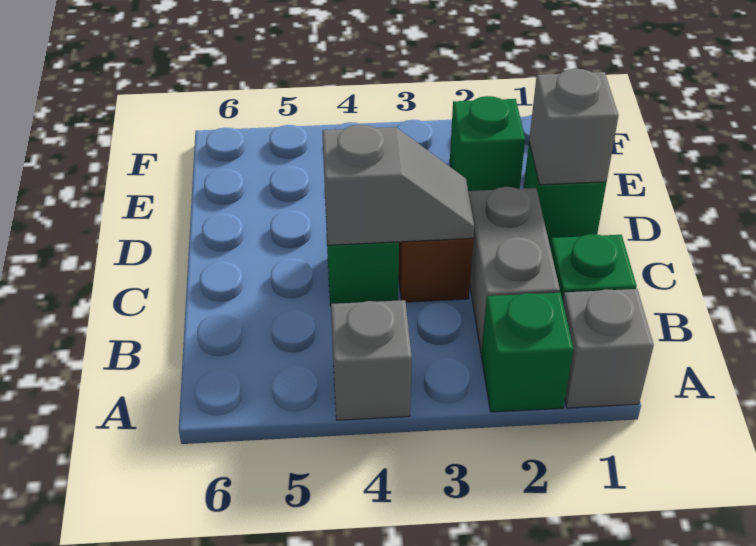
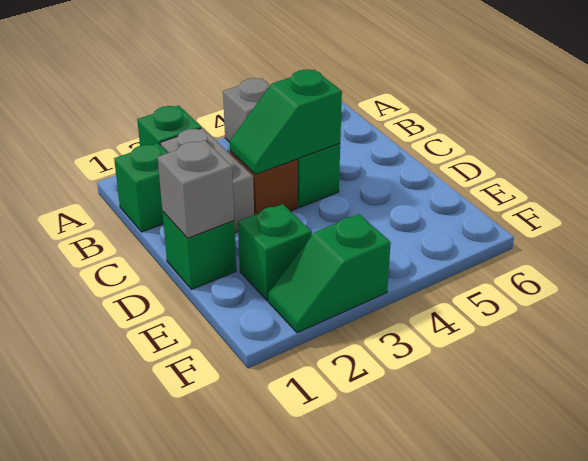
grey brick A1 level 1 -> none
grey slope C3:C4 level 2 top 4 -> green slope C3:C4 level 2 top 4
none -> green slope F2:F3 level 1 top 3

